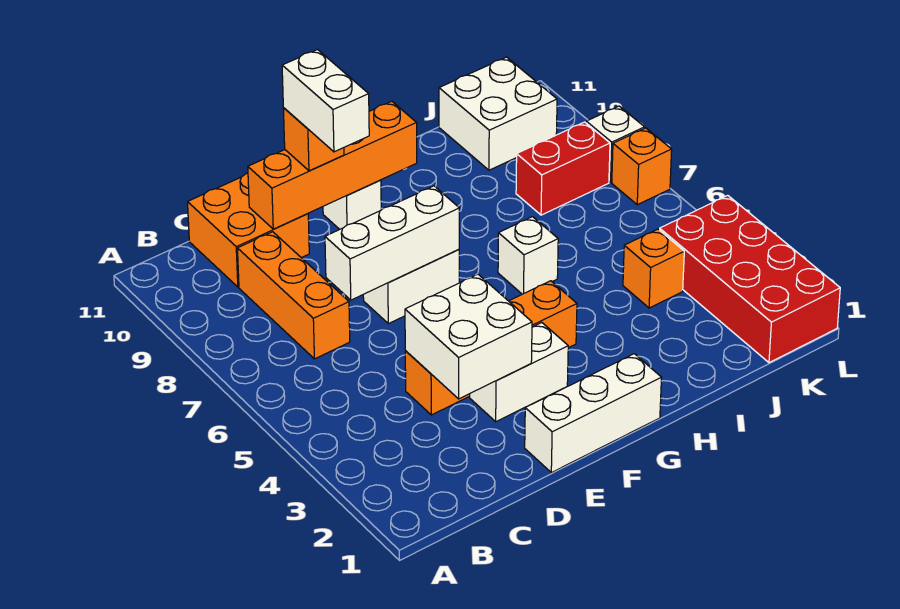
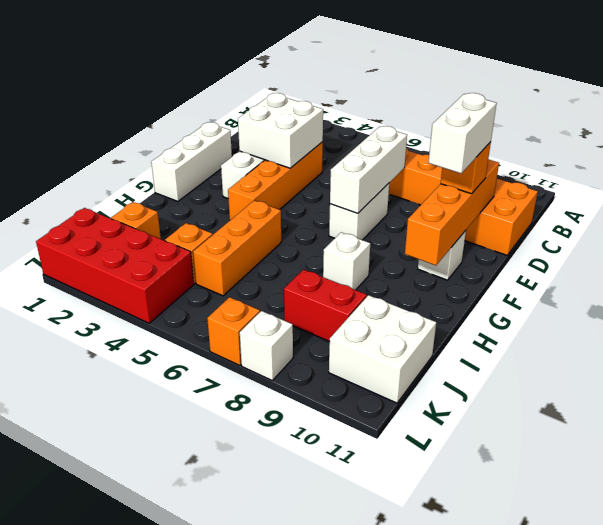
white brick E9:E10 level 4 -> white brick E10:F10 level 4
none -> orange brick H5:J5 level 1
white brick H6 level 1 -> white brick H8 level 1
none -> orange brick J2 level 1
red brick J8:K8 level 1 -> red brick J8:J9 level 1

